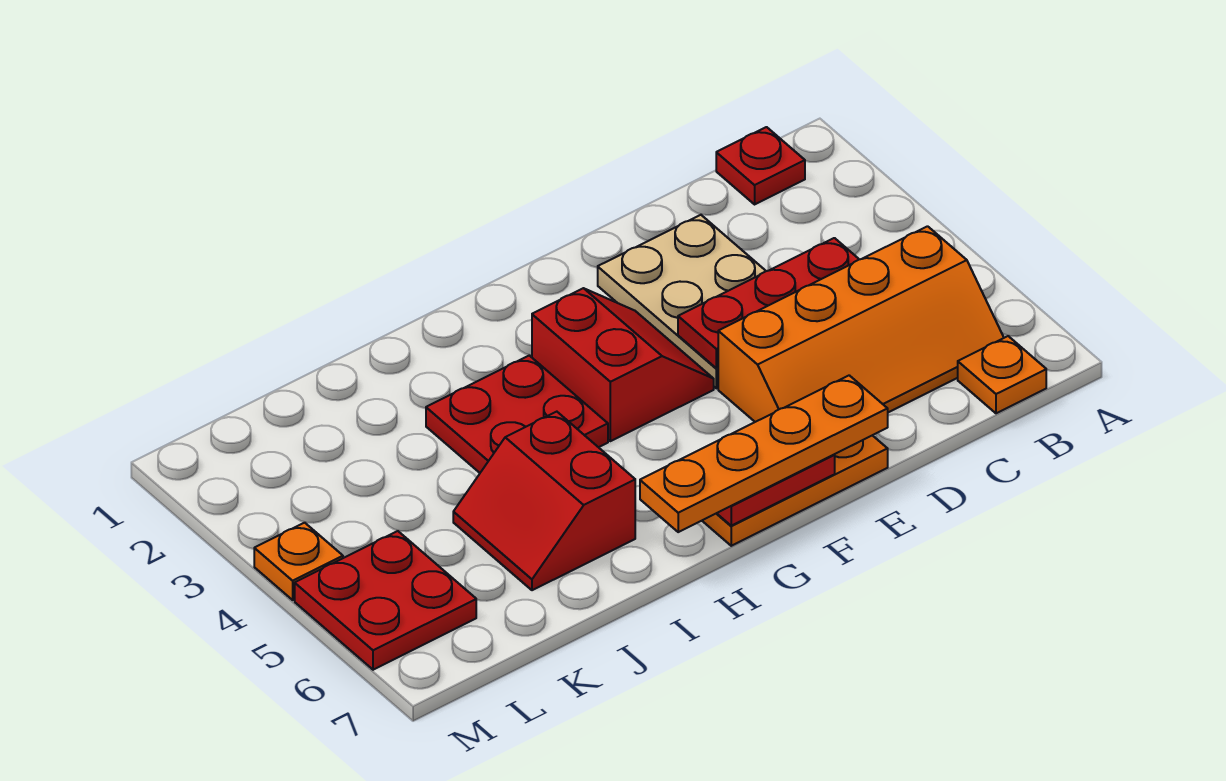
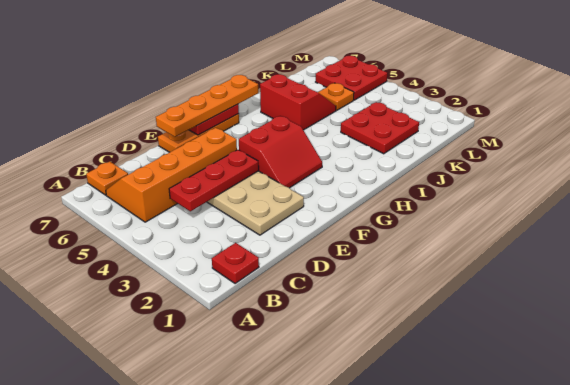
red slope F3:G4 level 1 top G -> red slope F3:G4 level 1 top 4
red plate H3:I4 level 1 -> red plate J2:K3 level 1
orange plate M4 level 1 -> orange plate K5 level 1

